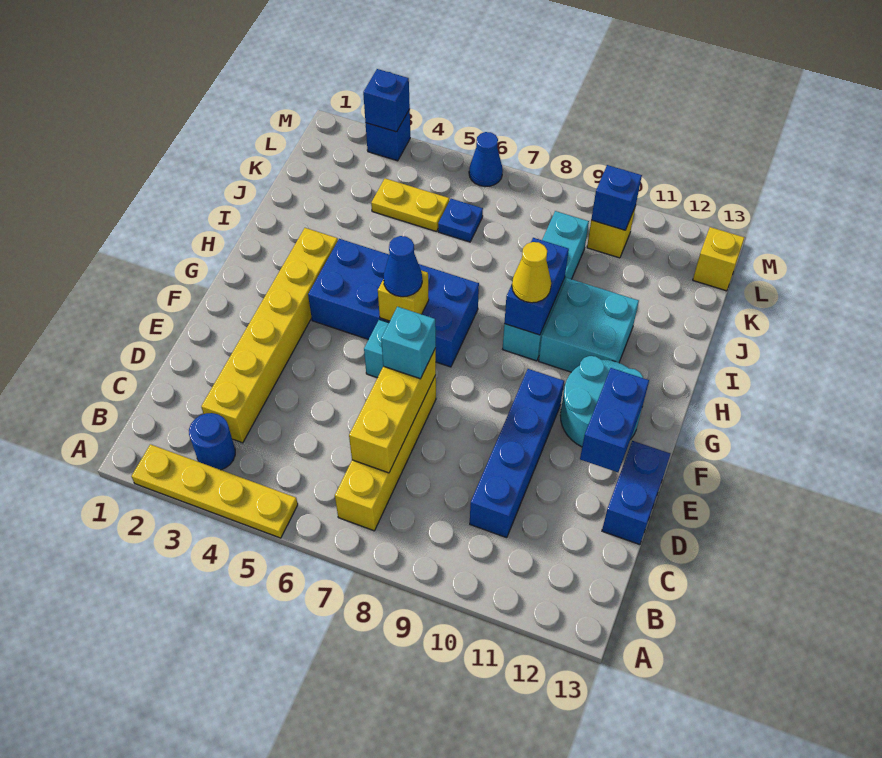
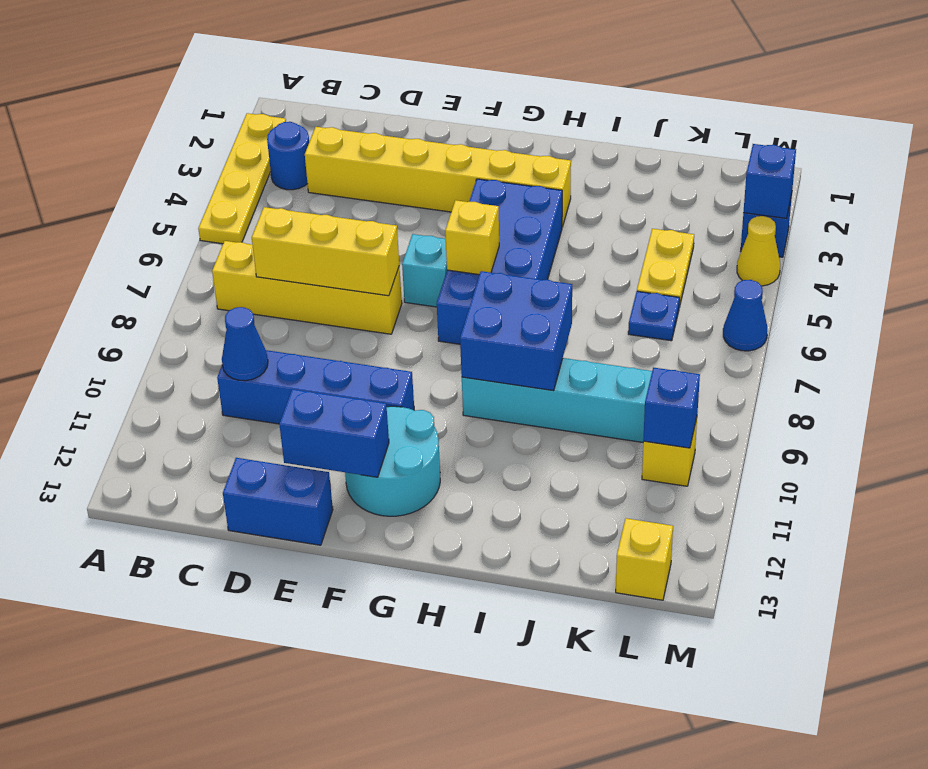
cyan brick E7 level 3 -> none
blue cone G6 level 3 -> blue cone C10 level 2
blue brick H9:I9 level 2 -> blue brick H8:I9 level 2
yellow cone H9 level 3 -> yellow cone M4 level 1
cyan brick H10:I11 level 1 -> none

